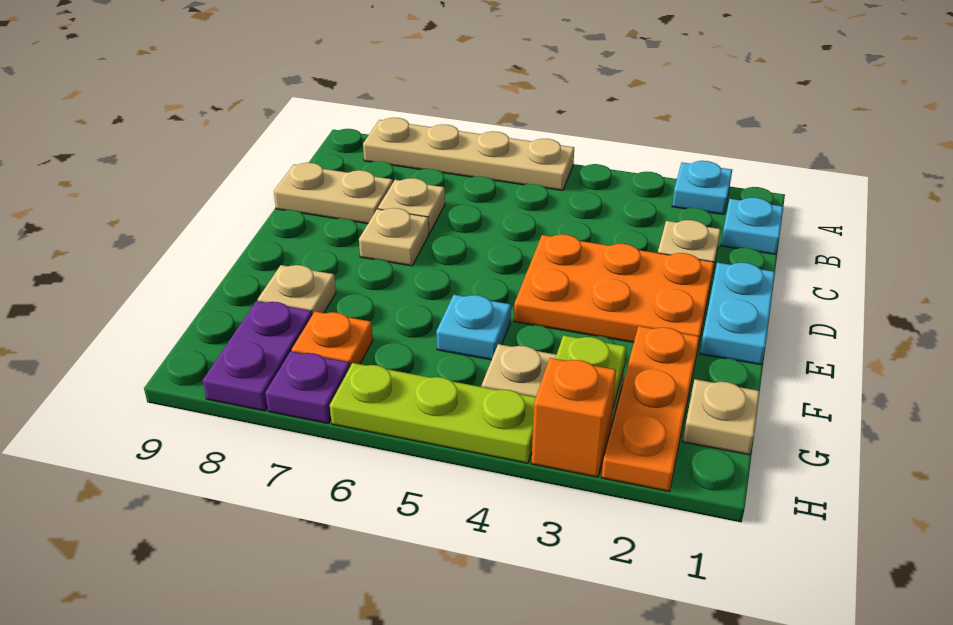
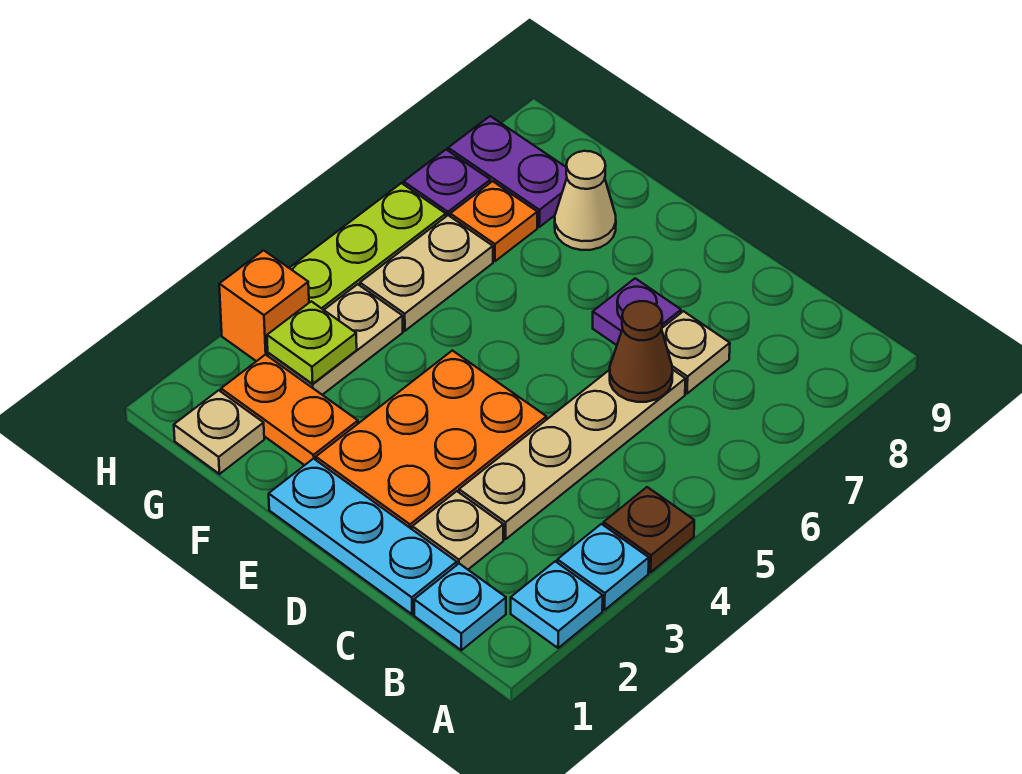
none -> brown plate A4 level 1
tan plate A5:A8 level 1 -> tan plate C3:C6 level 1
none -> brown cone C6 level 2
tan plate C8:C9 level 1 -> tan plate G5:G6 level 1
cyan plate D1:E1 level 1 -> cyan plate C1:E1 level 1
tan plate D7 level 1 -> purple plate D7 level 1
orange plate F2:H2 level 1 -> orange plate F2:G2 level 1
cyan plate F5 level 1 -> cyan plate A3 level 1
tan plate F8 level 1 -> tan cone F8 level 1

